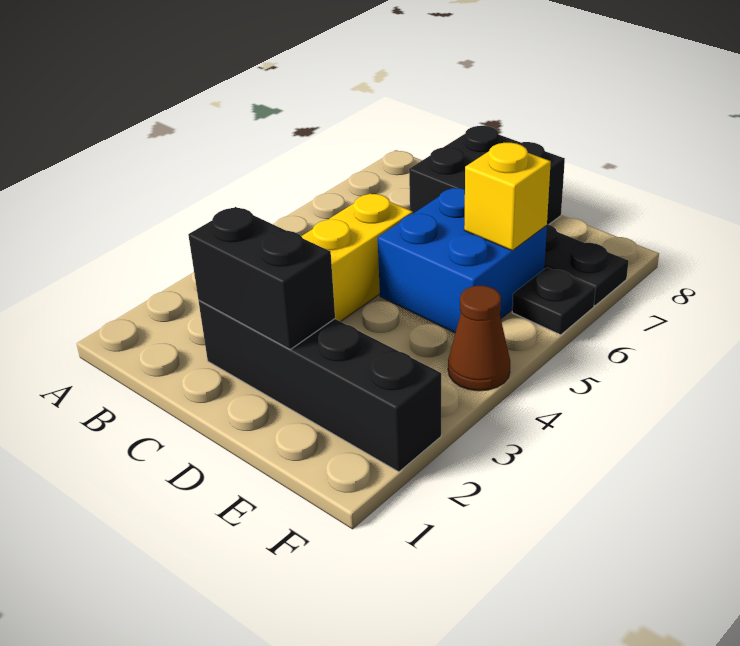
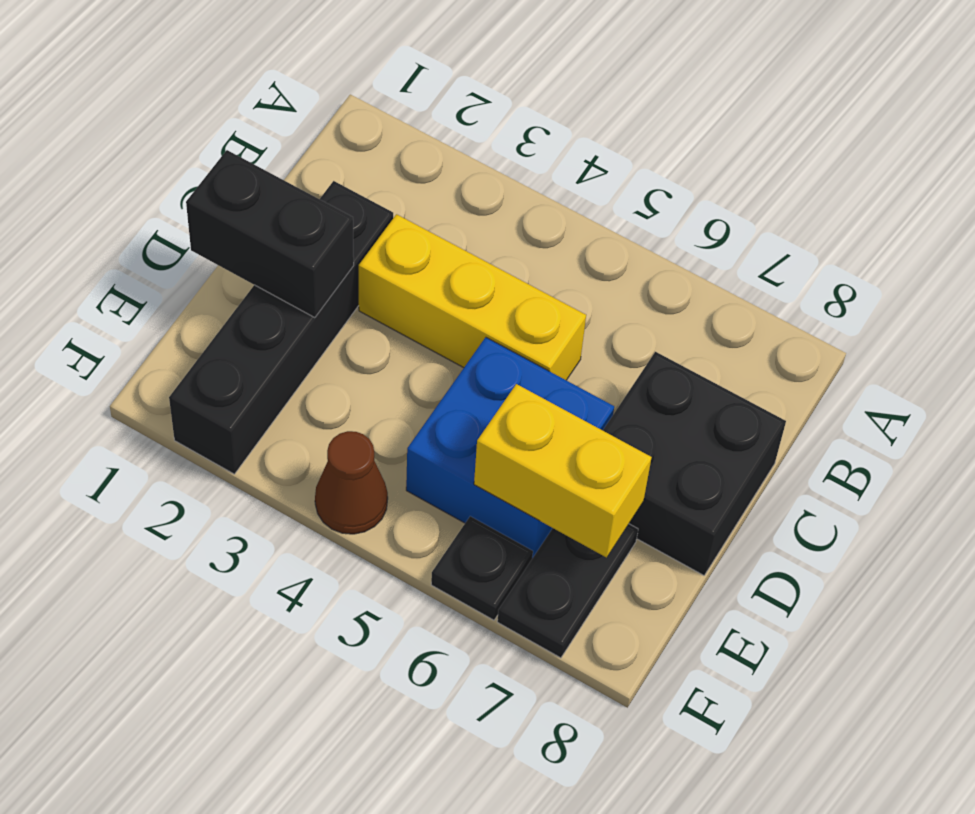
black brick C2:D2 level 2 -> black brick D1:D2 level 2
yellow brick E6 level 2 -> yellow brick E6:E7 level 2

